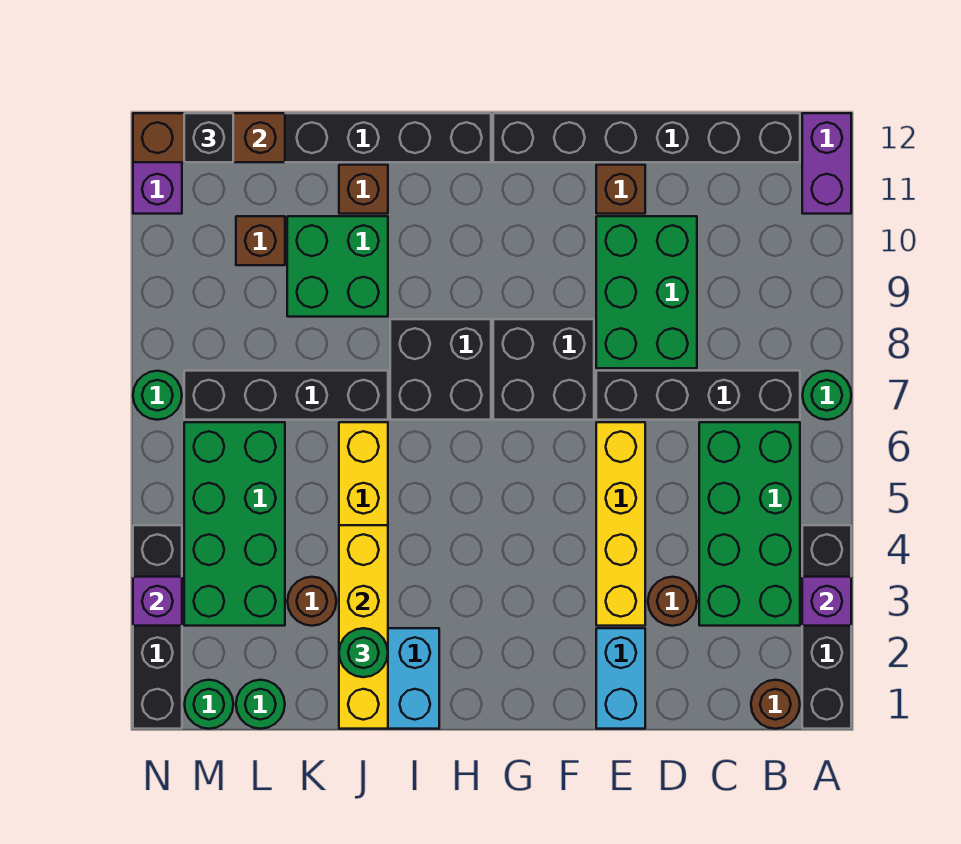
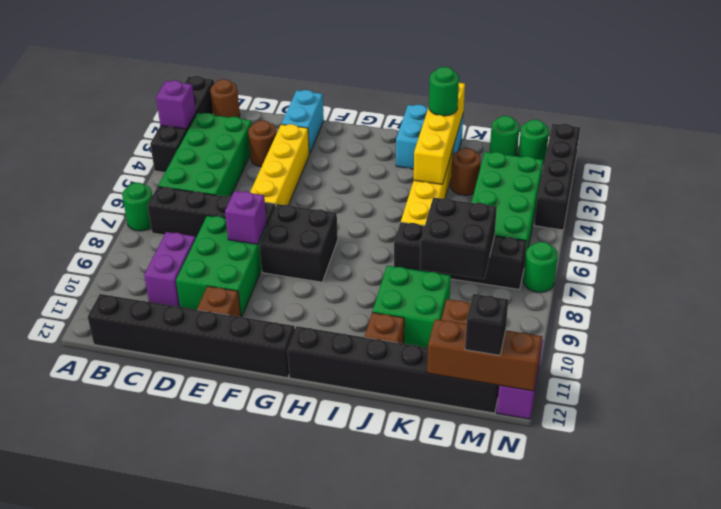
purple brick A11:A12 level 1 -> purple brick C9:C10 level 1
black brick H7:I8 level 1 -> black brick K7:L8 level 2
purple brick N3 level 2 -> purple brick E8 level 2

